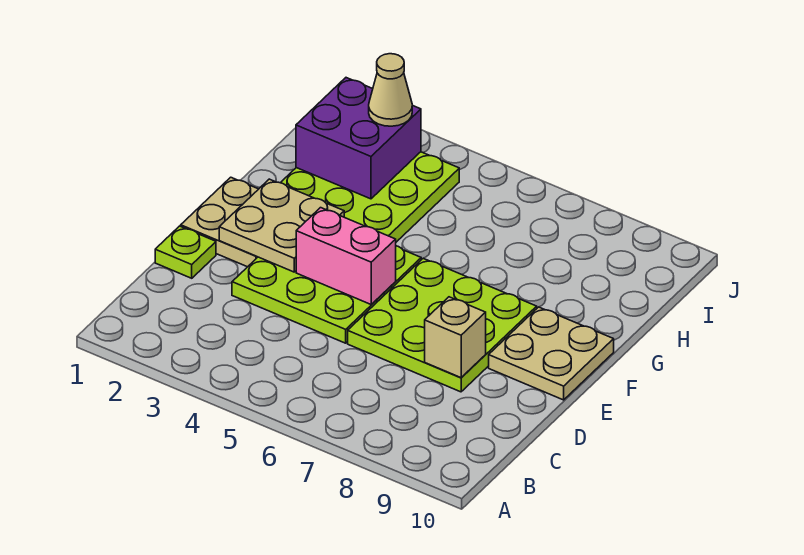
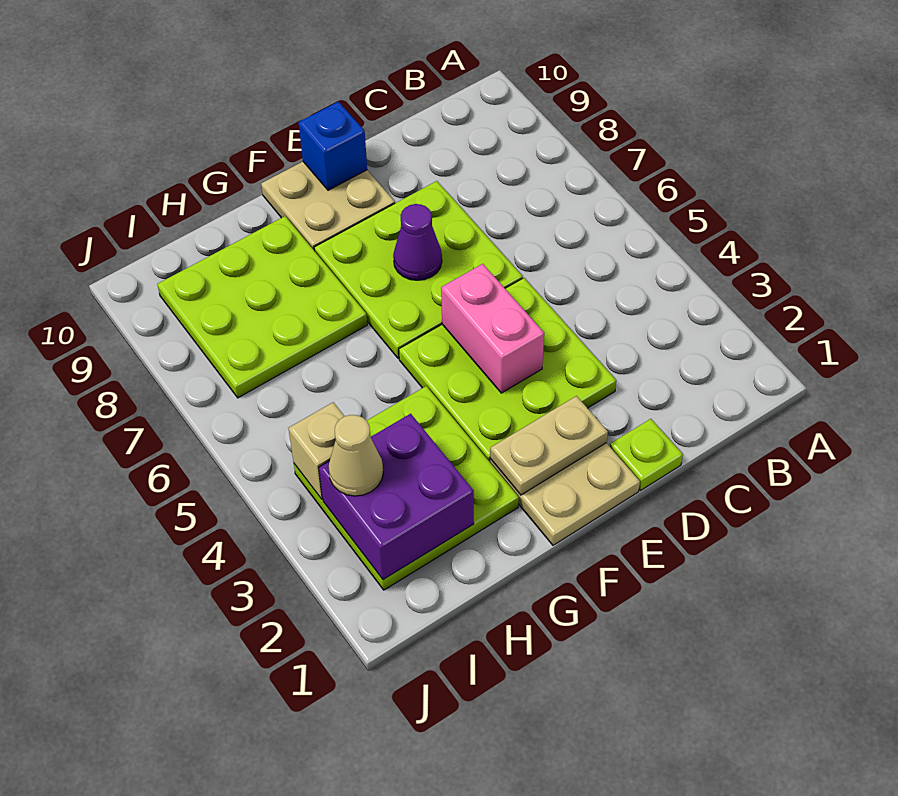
tan brick D8 level 2 -> tan brick I4 level 2
tan plate E2:F3 level 2 -> tan plate E2:F2 level 2
none -> purple cone E7 level 2
none -> blue brick E10 level 2
none -> lime plate G7:I9 level 1

